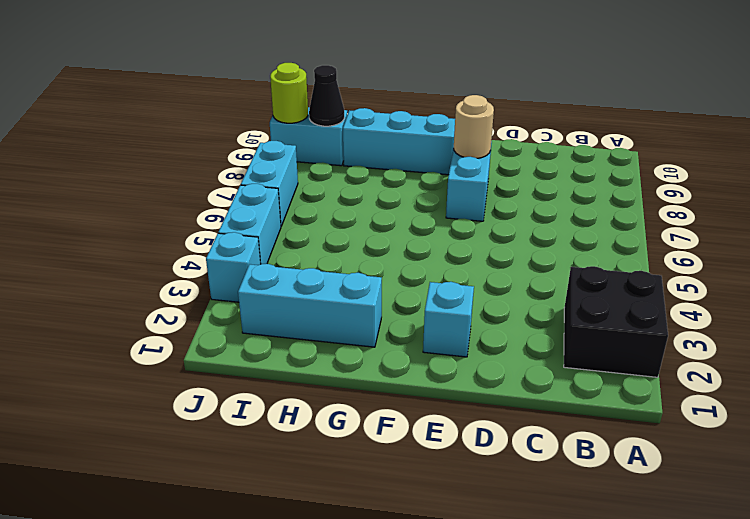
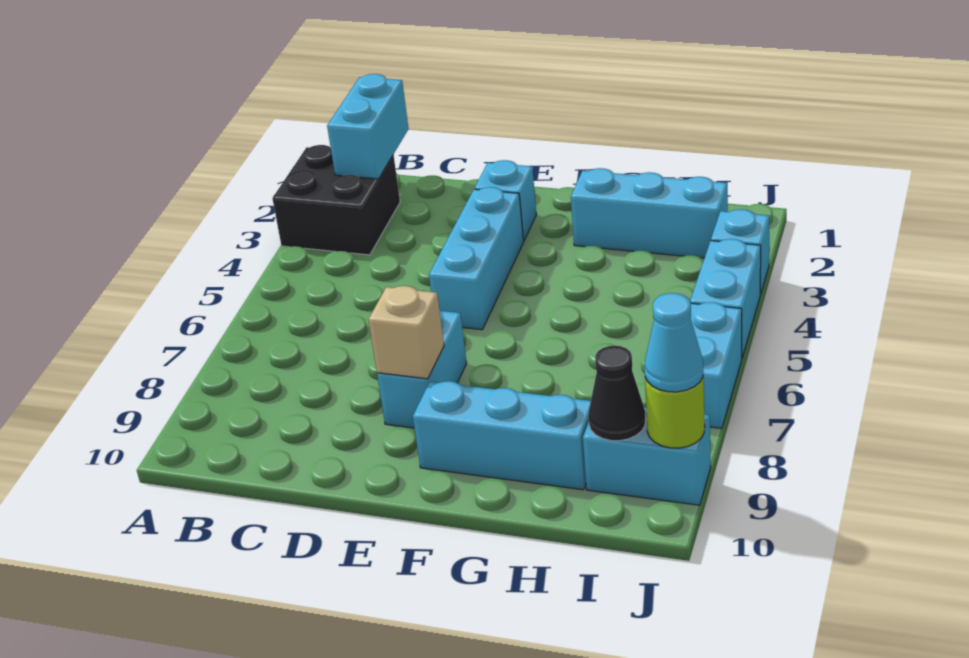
none -> cyan brick B1:B2 level 2
none -> cyan brick E3:E5 level 1
tan round brick E8 level 2 -> tan brick E8 level 2
none -> cyan cone J9 level 3

